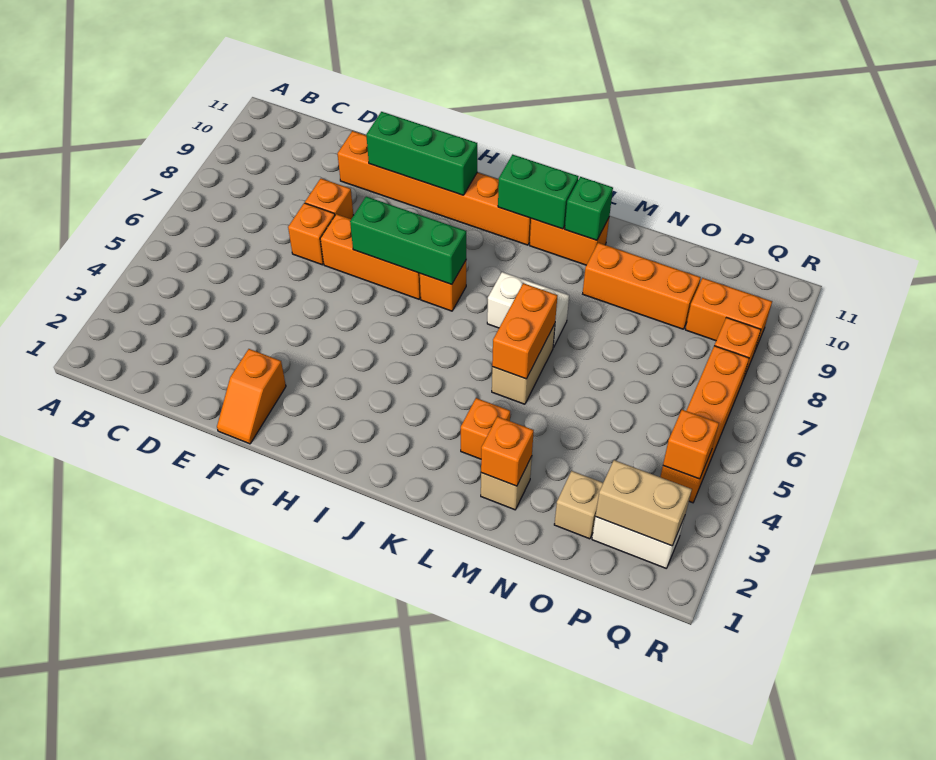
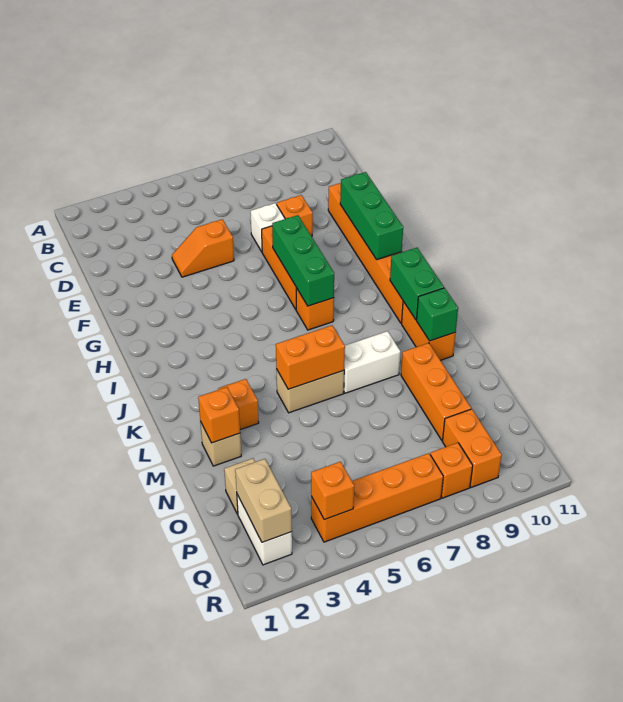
orange brick E7 level 1 -> white brick E7 level 1
orange slope F1:F2 level 1 top 2 -> orange slope E4:E5 level 1 top 5
white brick K7:L7 level 1 -> white brick L7:L8 level 1

